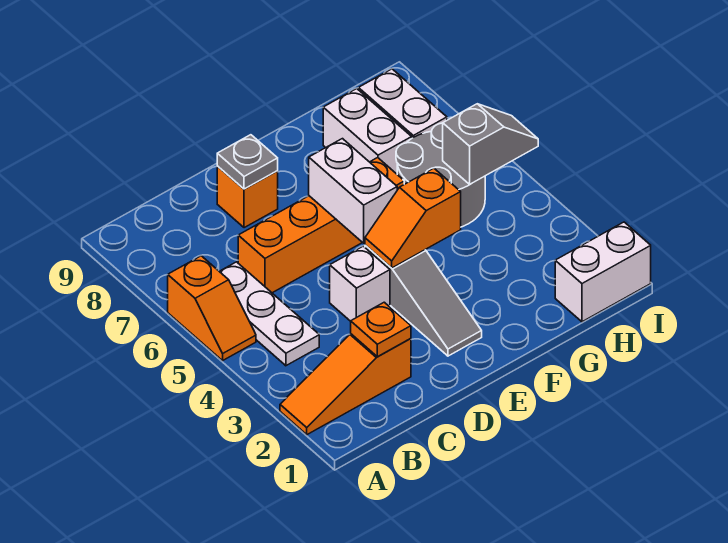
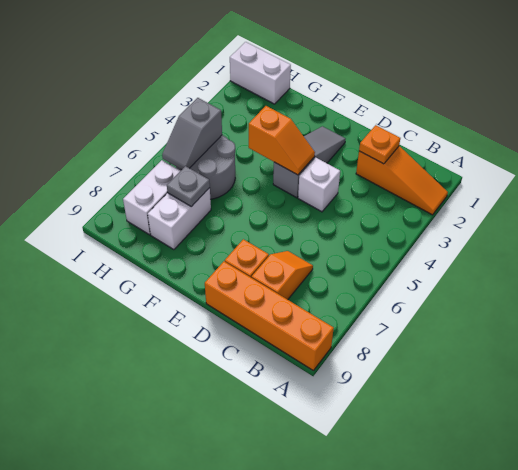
orange slope A5:A6 level 1 top 6 -> orange slope C7:C8 level 1 top 8
white plate B4:B6 level 1 -> none
orange brick C6:F6 level 1 -> orange brick A9:D9 level 1
grey plate D8 level 2 -> grey plate G7 level 2
white brick E5:E6 level 2 -> none
grey slope H5:I5 level 2 top H -> grey slope H5:H6 level 2 top 5

